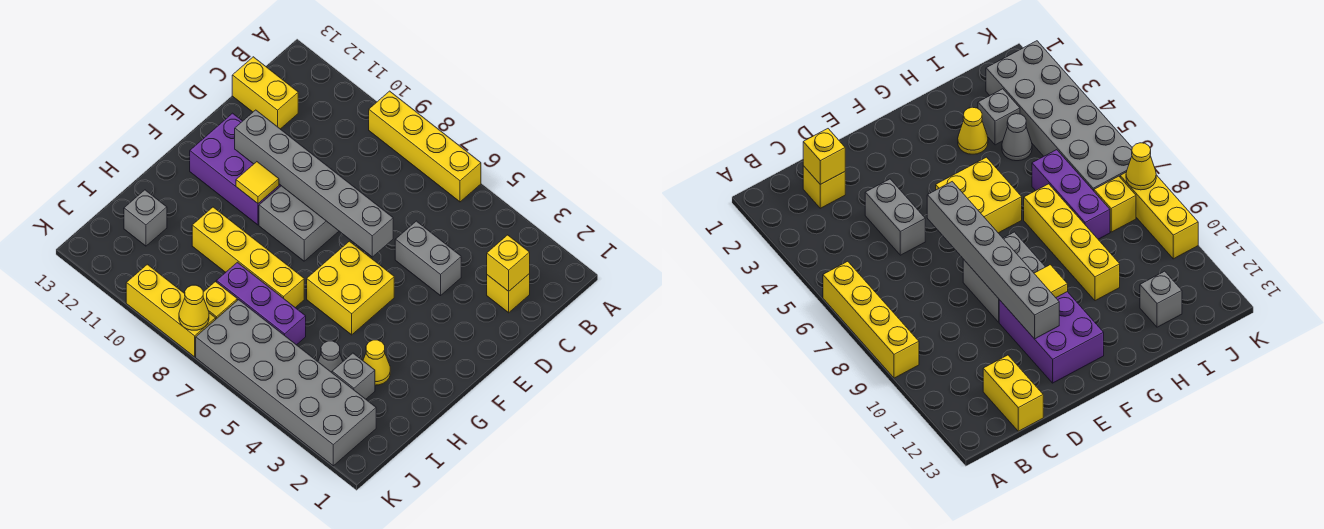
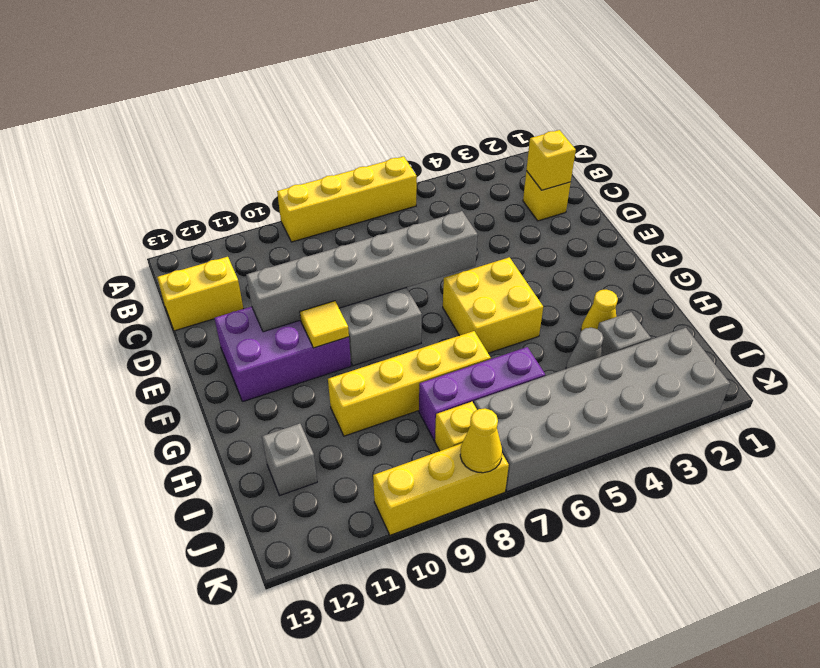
grey brick D4:D5 level 1 -> none

